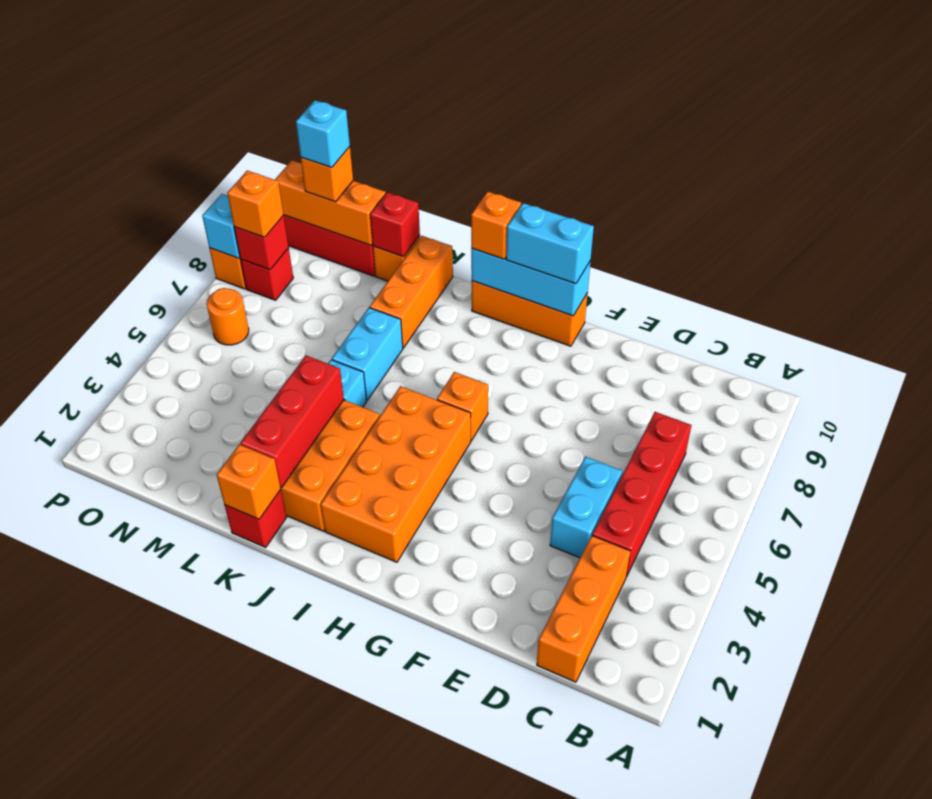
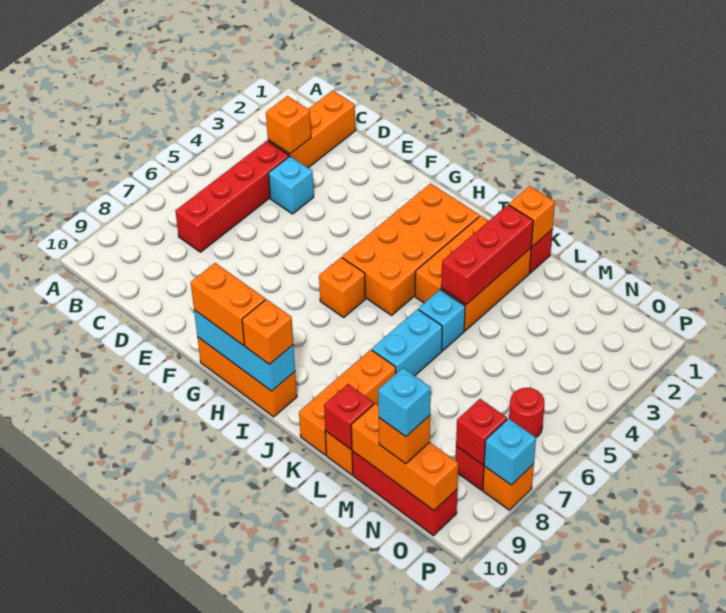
cyan brick D4:D5 level 1 -> cyan brick D4 level 1
cyan brick G10:H10 level 3 -> orange brick G10:H10 level 3
orange round brick O6 level 1 -> red round brick O6 level 1
orange brick O8 level 3 -> orange brick C3 level 2

